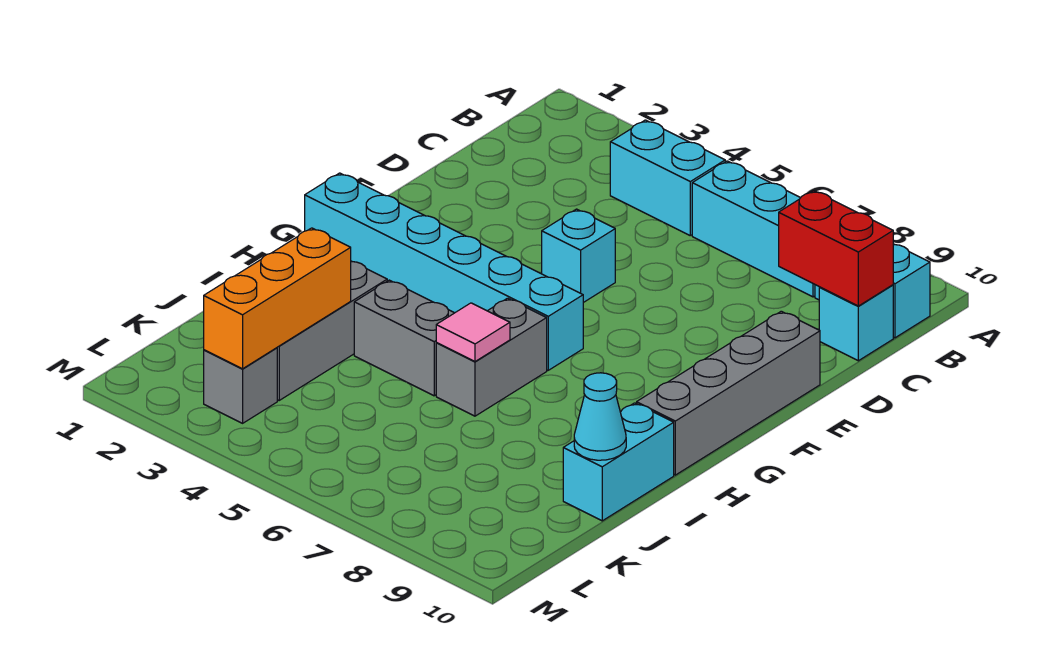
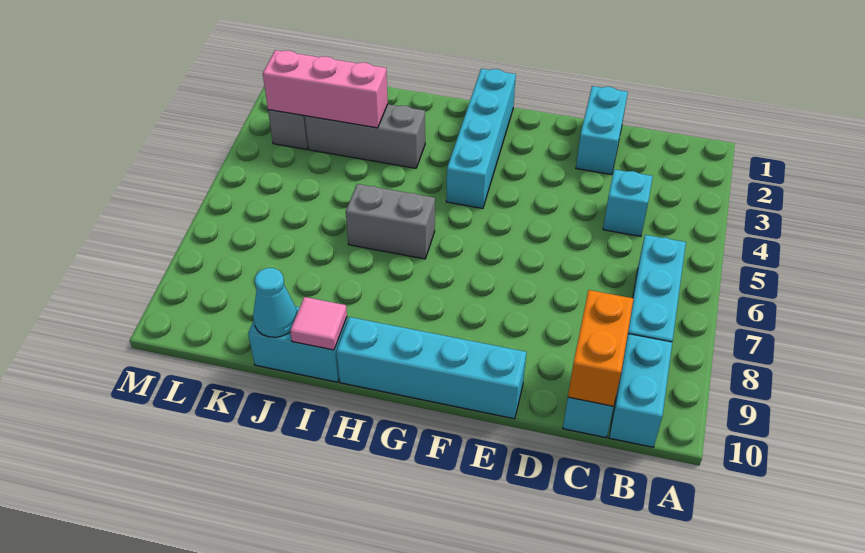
cyan brick B4:B5 level 1 -> cyan brick D1:D2 level 1
red brick C9:C10 level 2 -> orange brick C9:C10 level 2
cyan brick E5 level 1 -> cyan brick C4 level 1
grey brick E10:H10 level 1 -> cyan brick E10:H10 level 1
cyan brick G1:G6 level 1 -> cyan brick G1:G4 level 1
grey brick I4:I5 level 1 -> none
pink tile I6 level 2 -> pink tile I10 level 2
orange brick J3:L3 level 2 -> pink brick J3:L3 level 2

